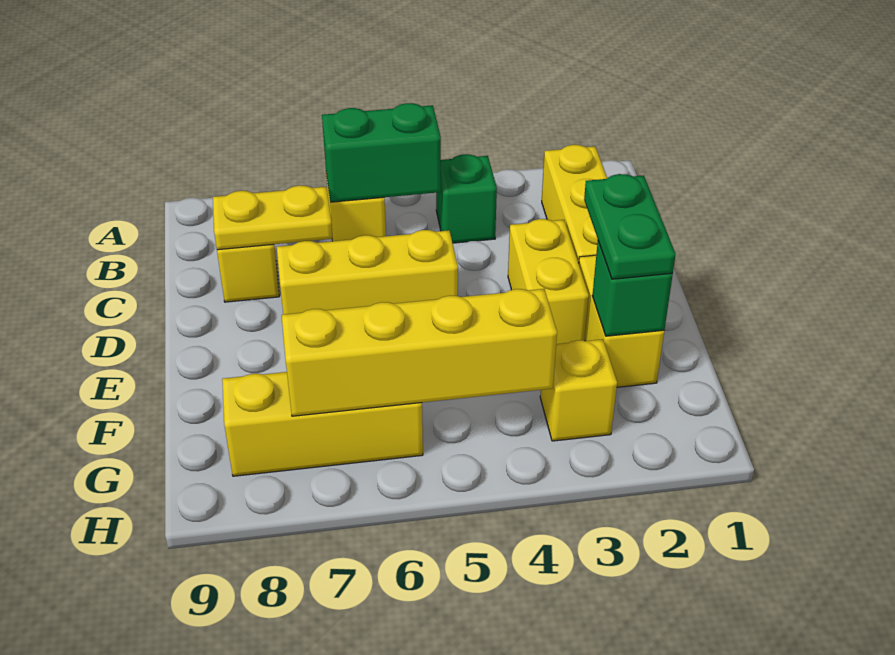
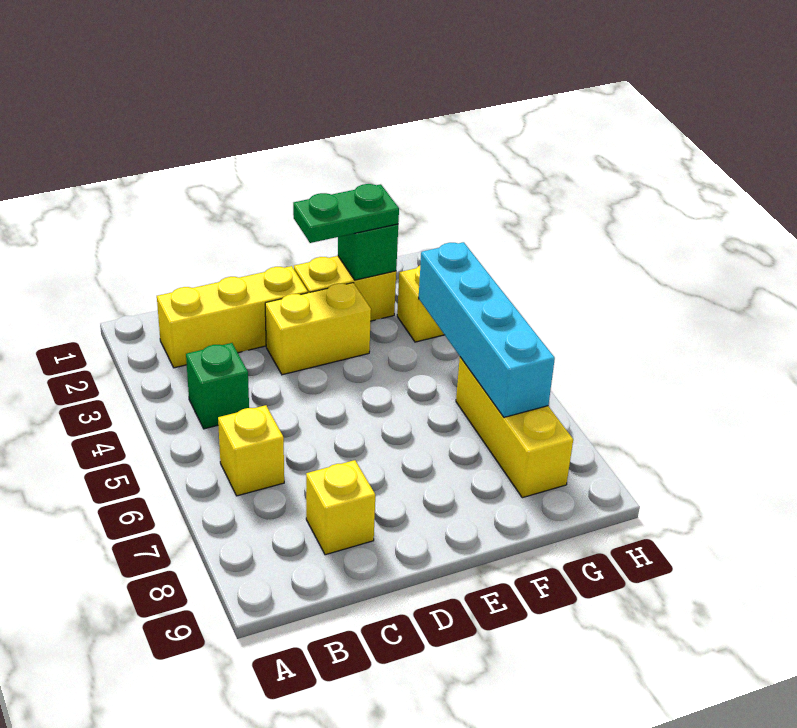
green brick B5:B6 level 2 -> none
yellow plate C7:C8 level 2 -> none
yellow brick D5:D7 level 1 -> none
yellow brick G4:G7 level 2 -> cyan brick G4:G7 level 2

